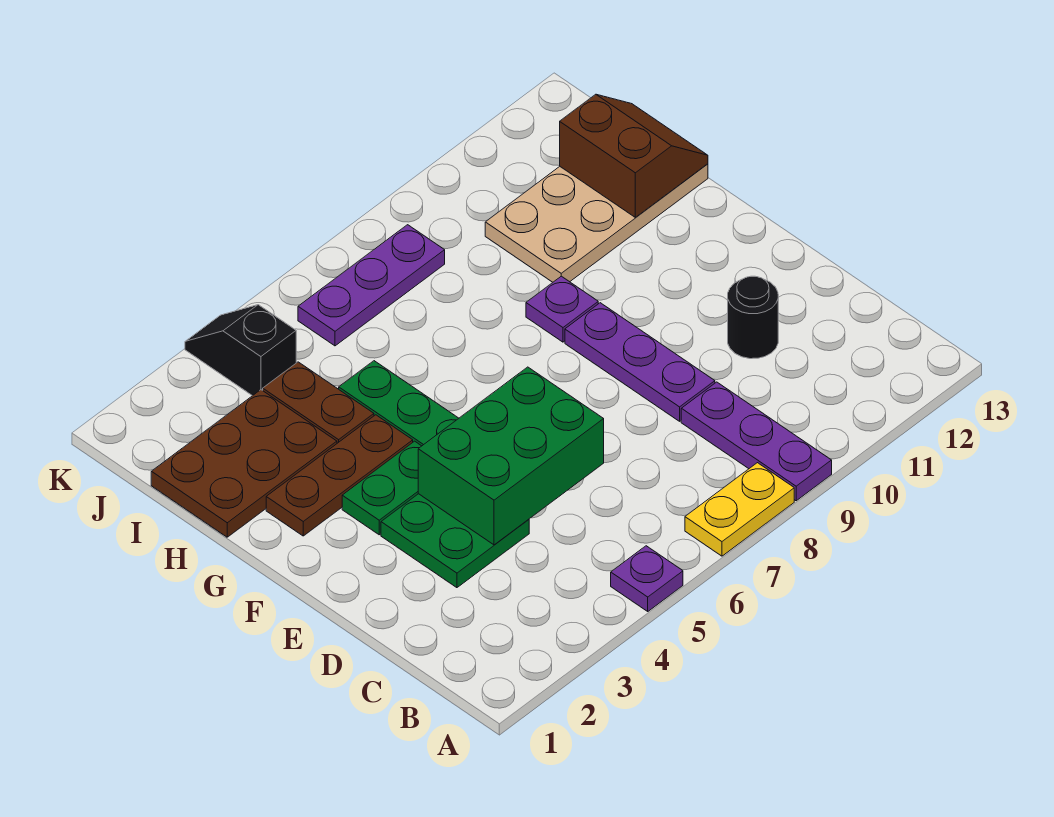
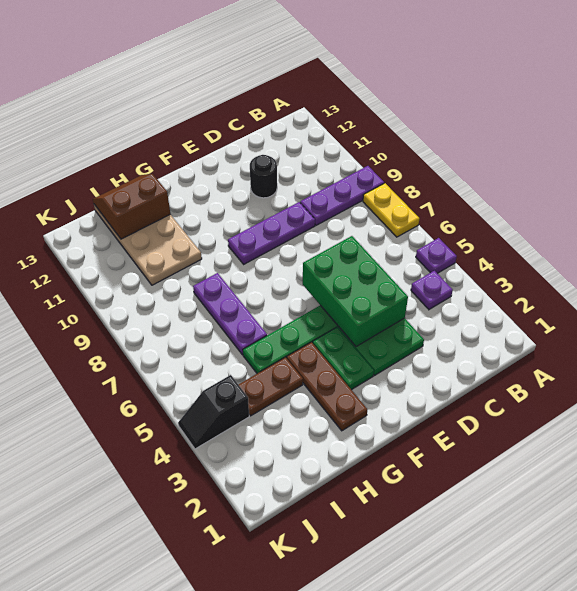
purple plate G9 level 1 -> purple plate B4 level 1
brown plate H1:I3 level 1 -> none
purple plate J6:J8 level 1 -> purple plate H6:H8 level 1

